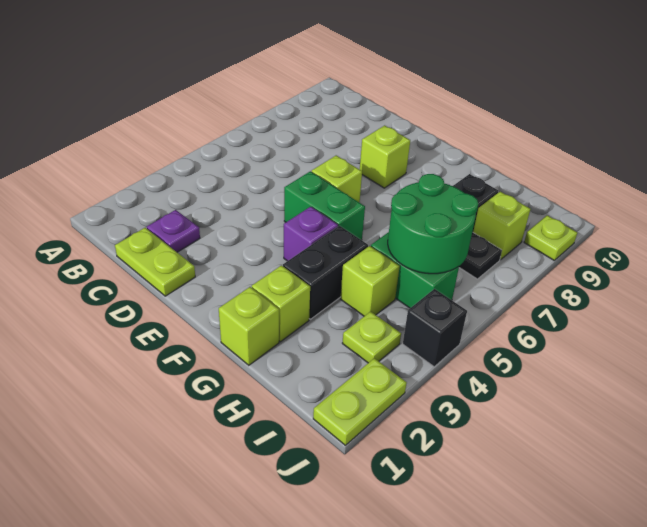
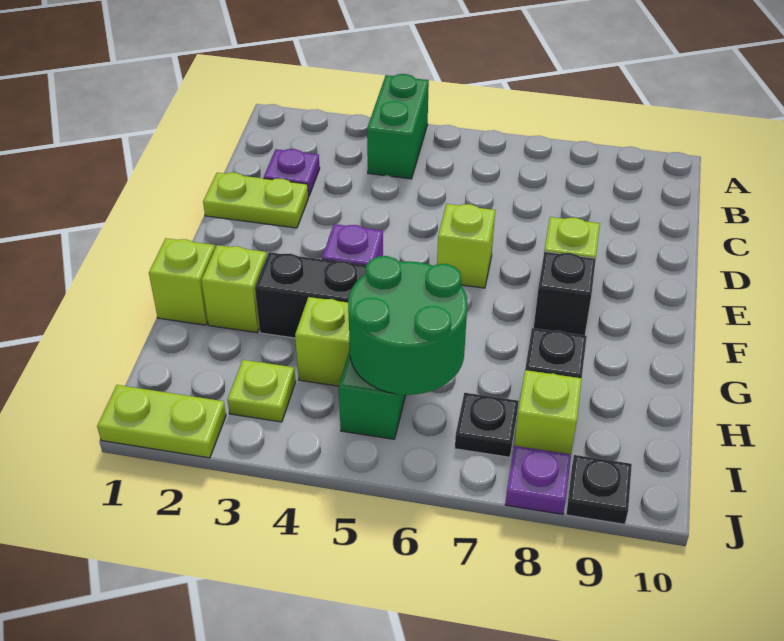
lime plate C1:D1 level 1 -> lime plate D1:D2 level 1
green brick E5:F5 level 1 -> green brick A4:B4 level 1
black brick J4 level 1 -> black brick F8 level 1
none -> purple plate J8 level 1
lime plate J9 level 1 -> black plate J9 level 1

